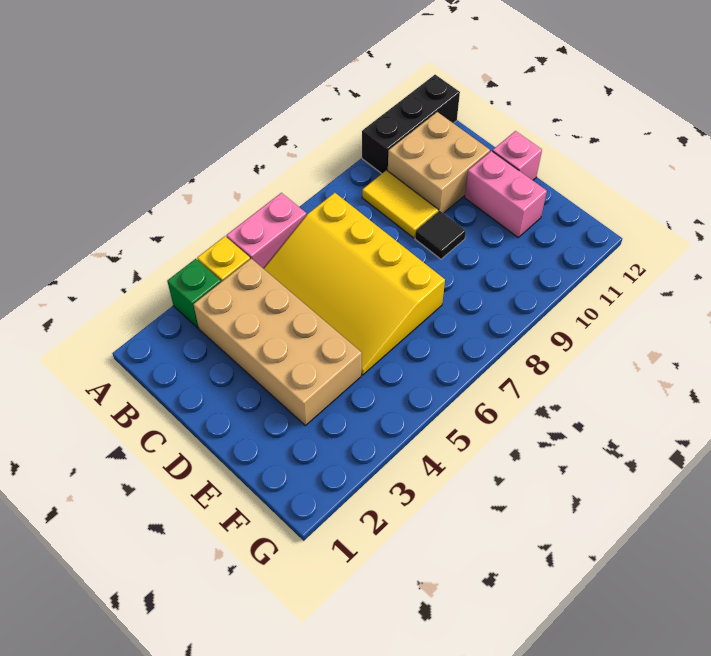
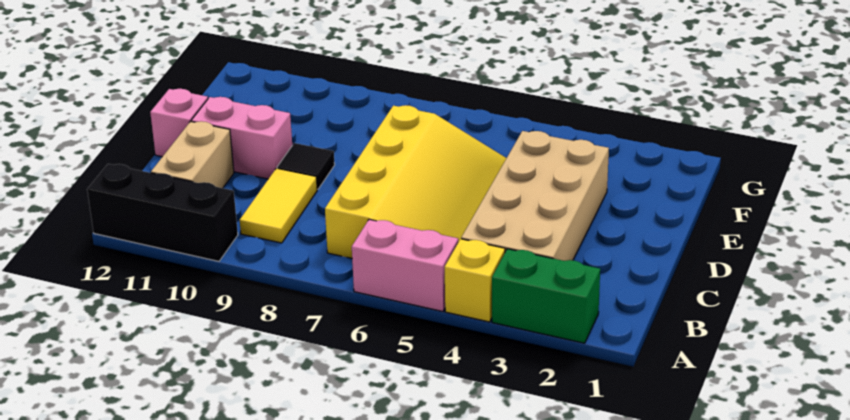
green brick A3 level 1 -> green brick A2:A3 level 1
tan brick B10:C11 level 1 -> tan brick B11:C11 level 1
pink brick D11:E11 level 1 -> pink brick D10:D11 level 1

